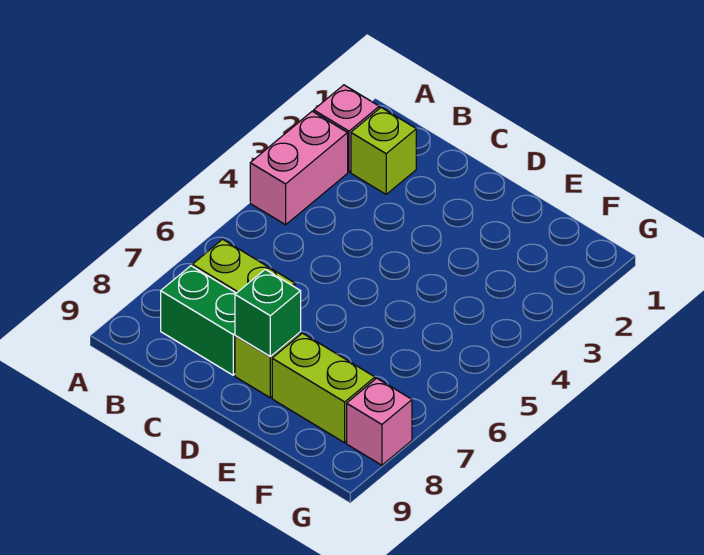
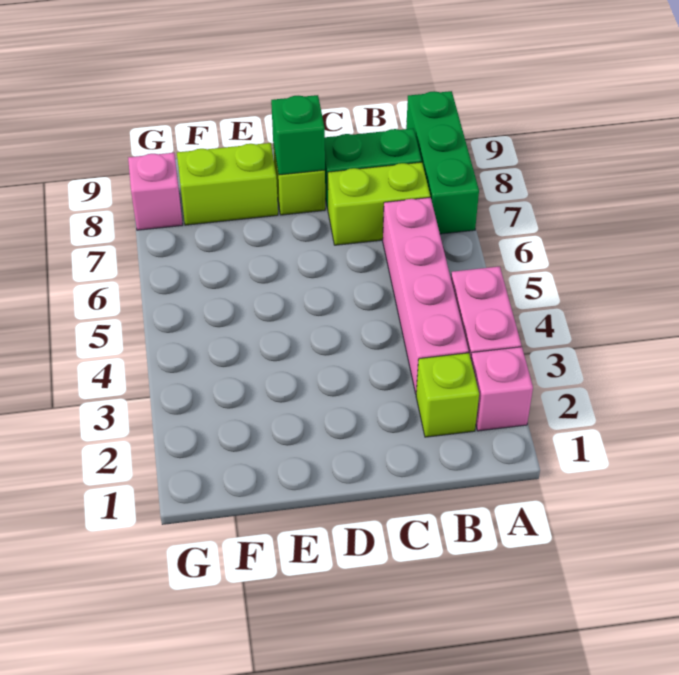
none -> green brick A7:A9 level 1
none -> pink brick B3:B6 level 1

